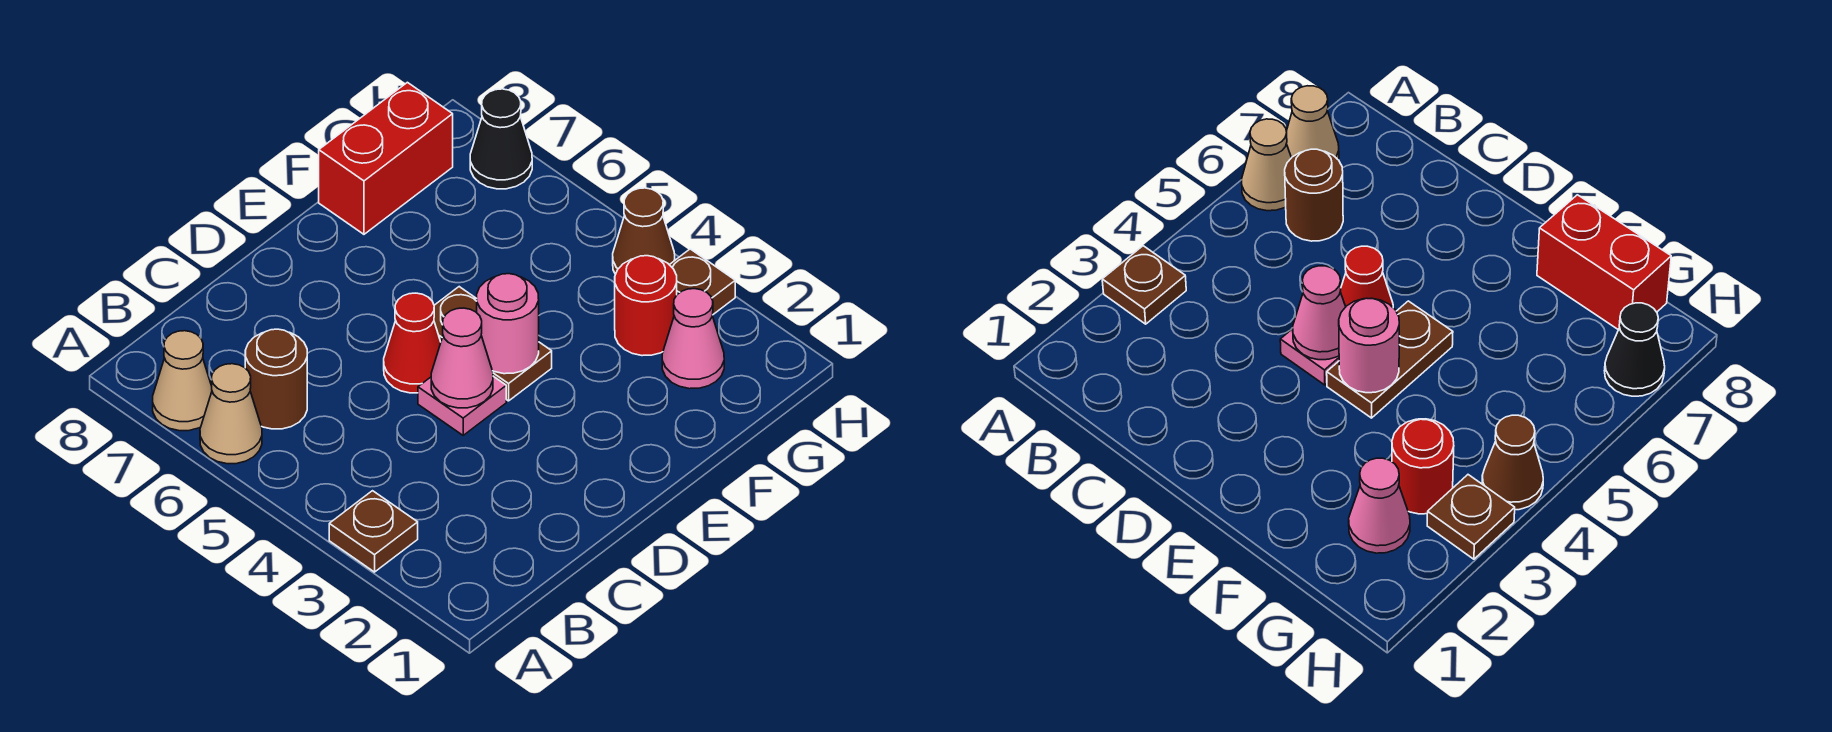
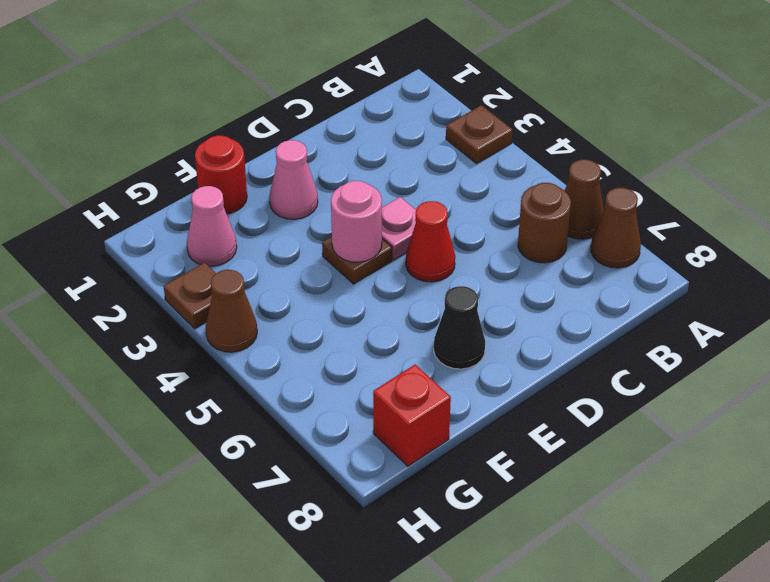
tan cone A6 level 1 -> brown cone A6 level 1
tan cone A7 level 1 -> brown cone A7 level 1
pink cone D4 level 2 -> pink cone E2 level 1
brown plate E4:E5 level 1 -> brown plate E4 level 1
red brick F8:G8 level 1 -> red brick G8 level 1
red round brick G3 level 1 -> red round brick F1 level 1
black cone H7 level 1 -> black cone E7 level 1

